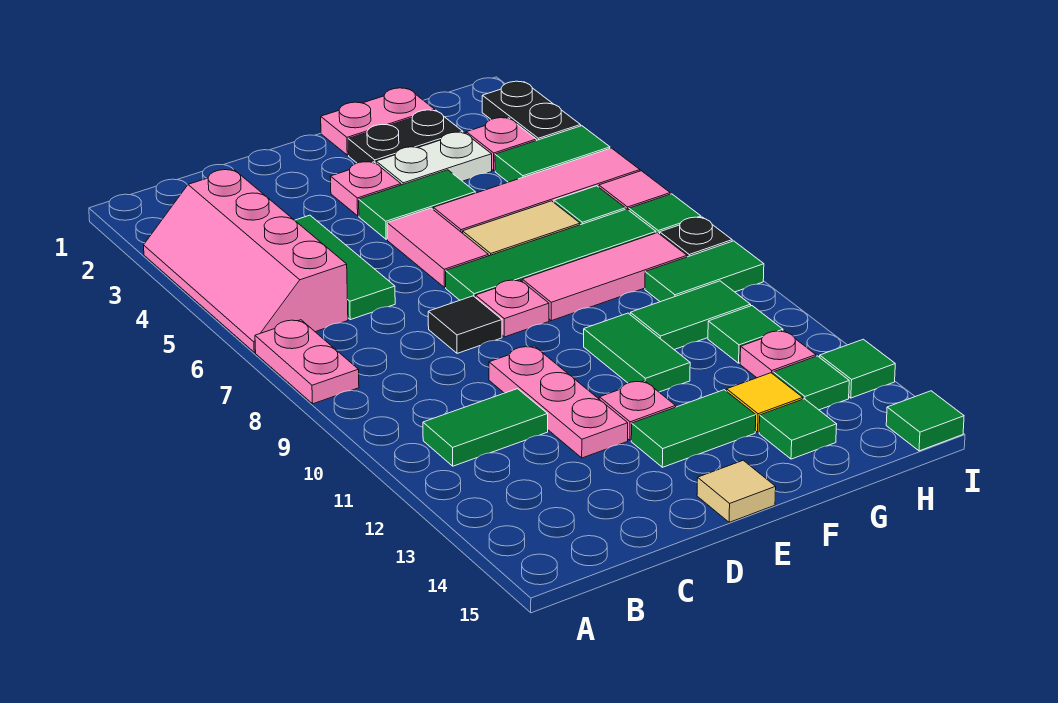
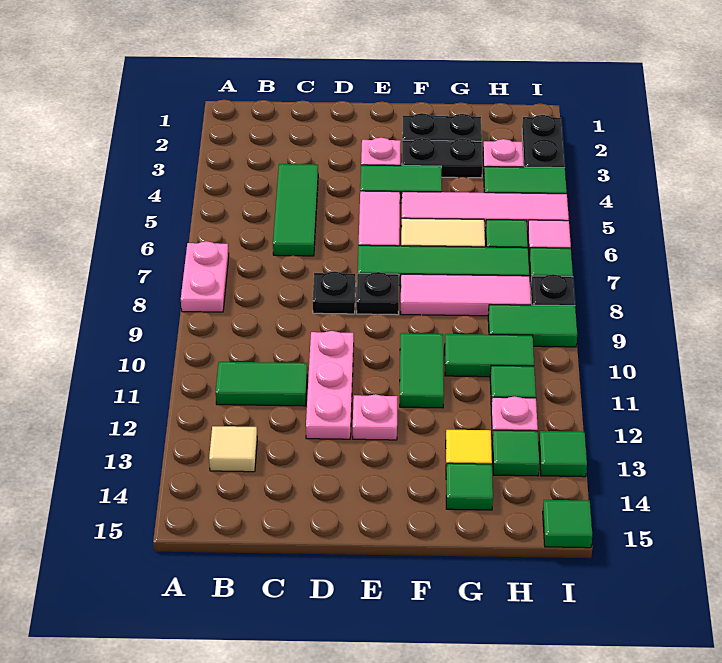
pink slope A3:B6 level 1 top B -> none
black tile D8 level 1 -> black plate D8 level 1
pink plate E8 level 1 -> black plate E8 level 1
green tile E13:F13 level 1 -> none
tan tile E15 level 1 -> tan tile B13 level 1
pink plate F1:G1 level 1 -> none
white plate F3:G3 level 1 -> black plate F3:G3 level 1

